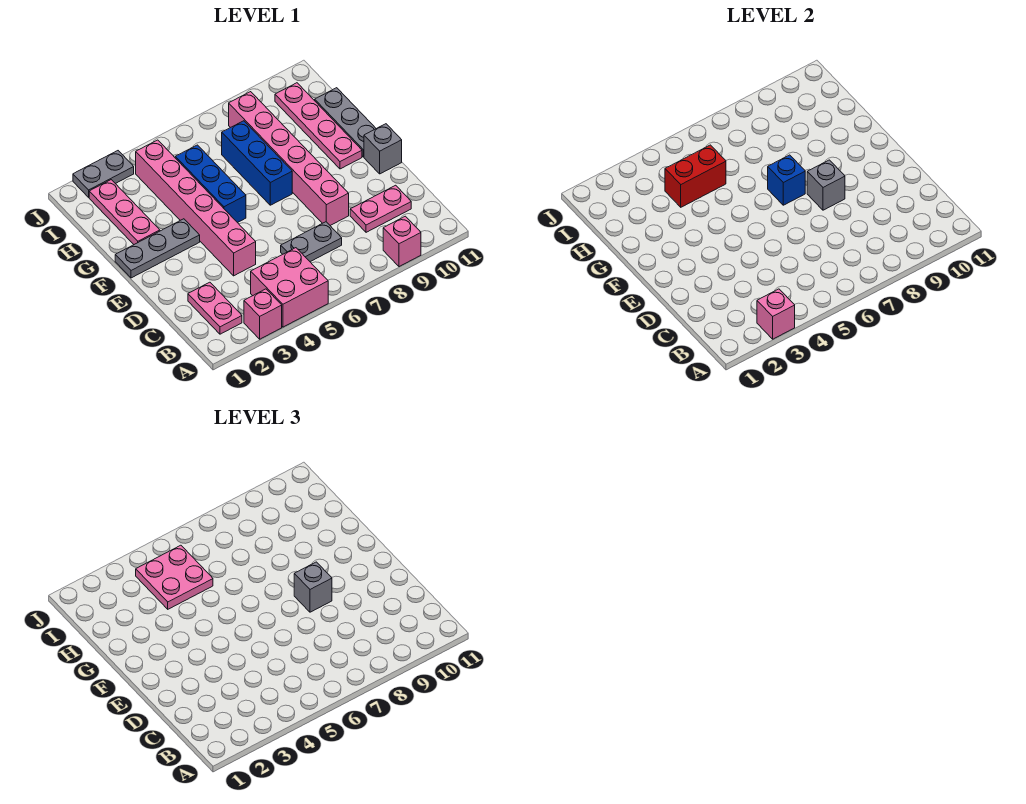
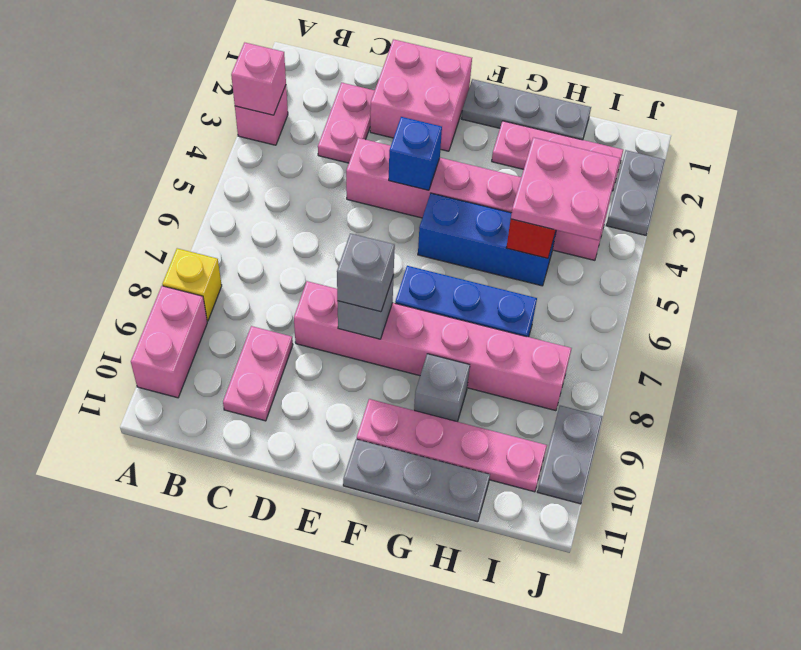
pink brick A4:B5 level 1 -> pink brick D1:E2 level 1
none -> yellow brick A8 level 1
pink brick A9 level 1 -> pink brick A9:A10 level 1
pink plate B2:C2 level 1 -> pink plate C2:C3 level 1
grey plate C6:C7 level 1 -> grey plate J9:J10 level 1
grey brick E11 level 1 -> grey brick G9 level 1
grey plate F1:F3 level 1 -> grey plate F1:H1 level 1
blue brick F7 level 2 -> blue brick E4 level 2

